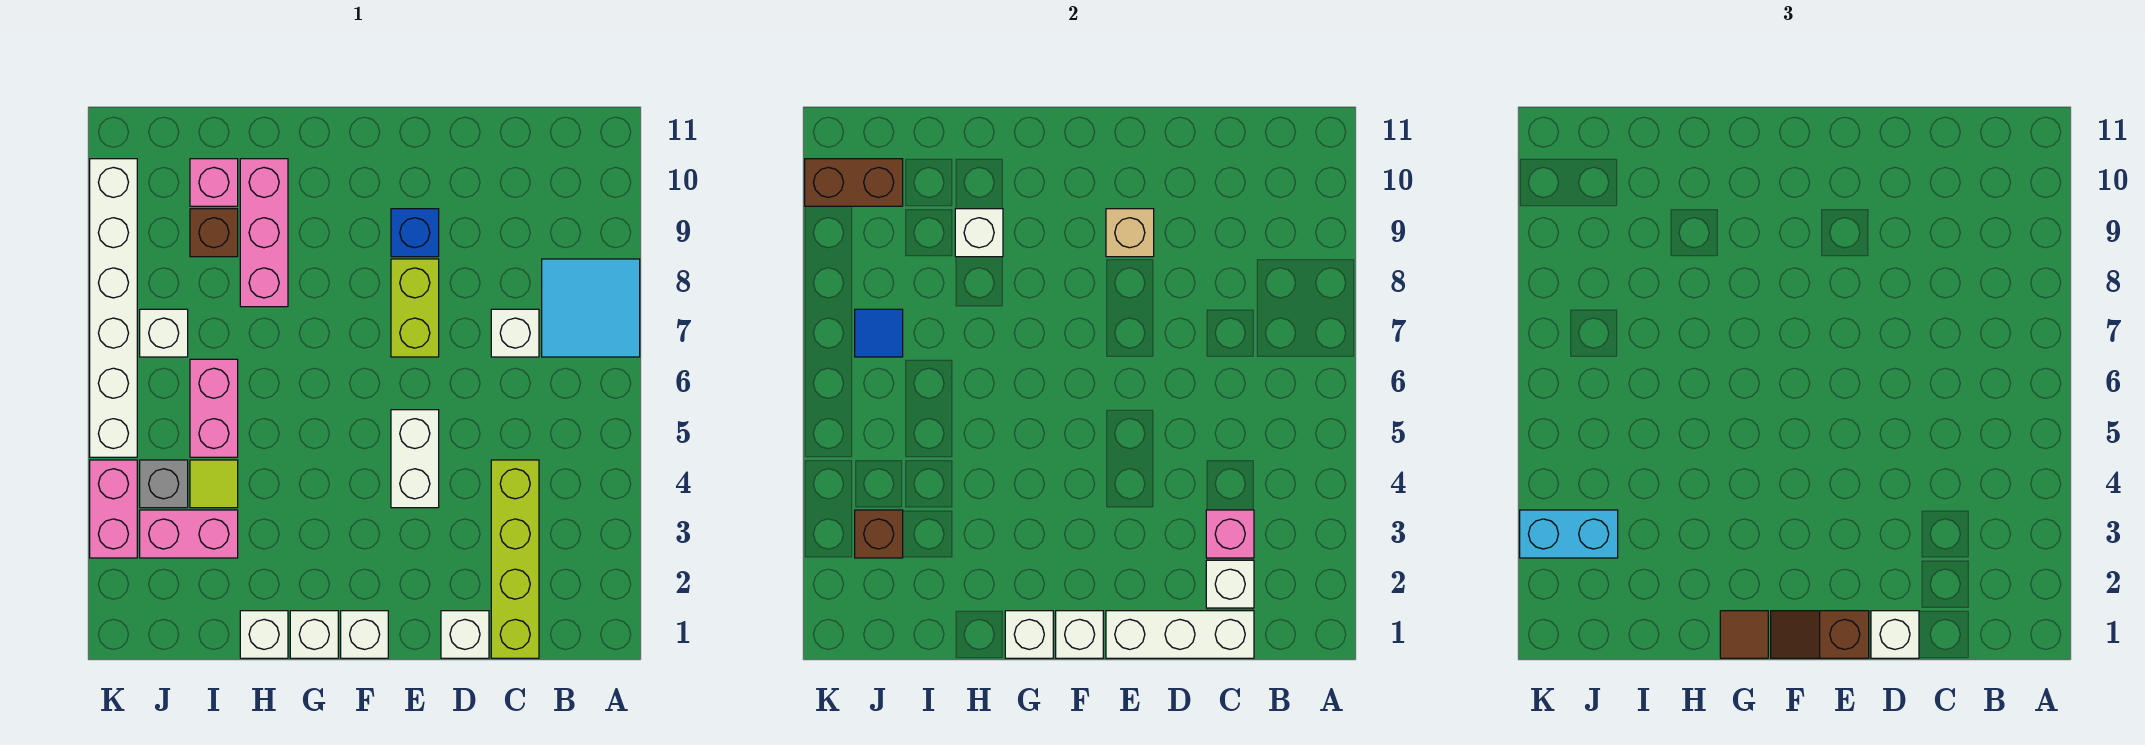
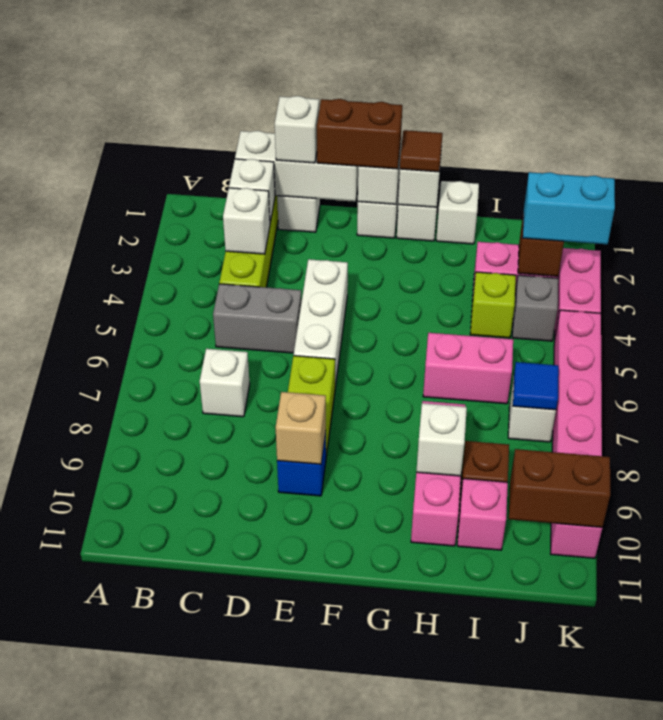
cyan tile A7:B8 level 1 -> none
pink brick C3 level 2 -> white brick C3 level 2
none -> grey brick C5:D5 level 1
brown slope E1:F1 level 3 top E -> brown brick E1:F1 level 3
white brick E4:E5 level 1 -> white brick E4:E6 level 1
lime tile I4 level 1 -> lime brick I4 level 1
pink brick I5:I6 level 1 -> pink brick H6:I6 level 1
white brick K5:K10 level 1 -> pink brick K5:K10 level 1

